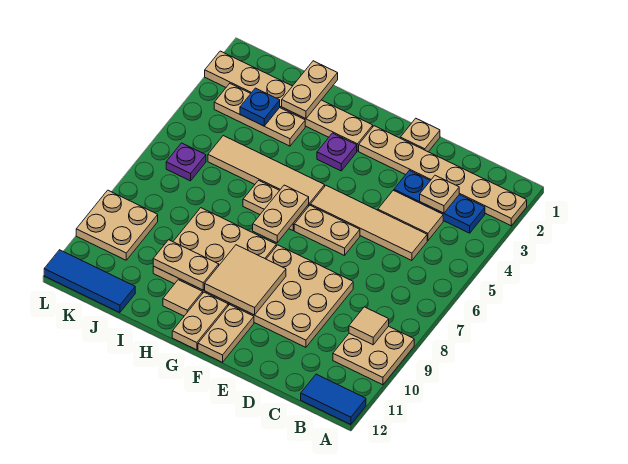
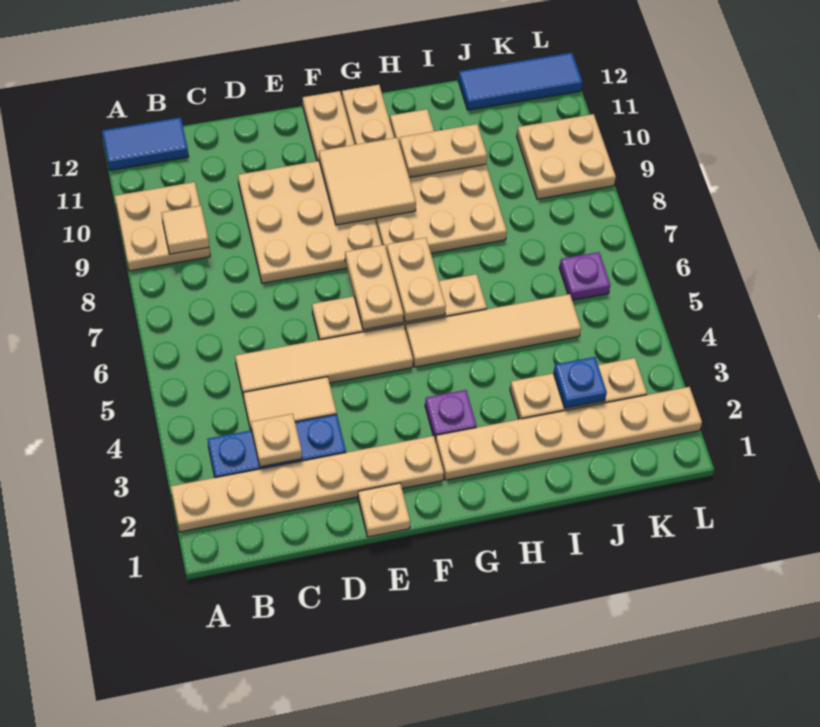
tan plate I1:I2 level 2 -> tan plate F6:F7 level 2

